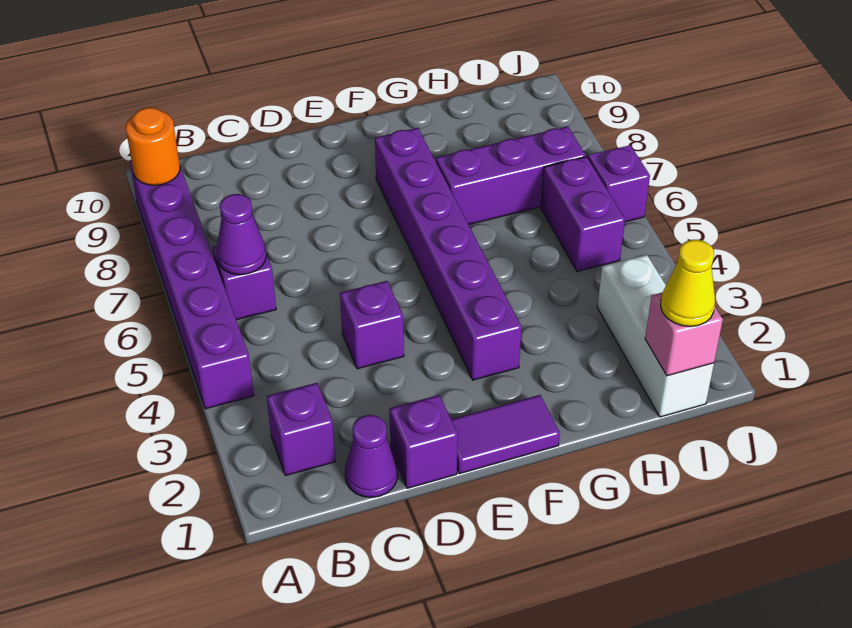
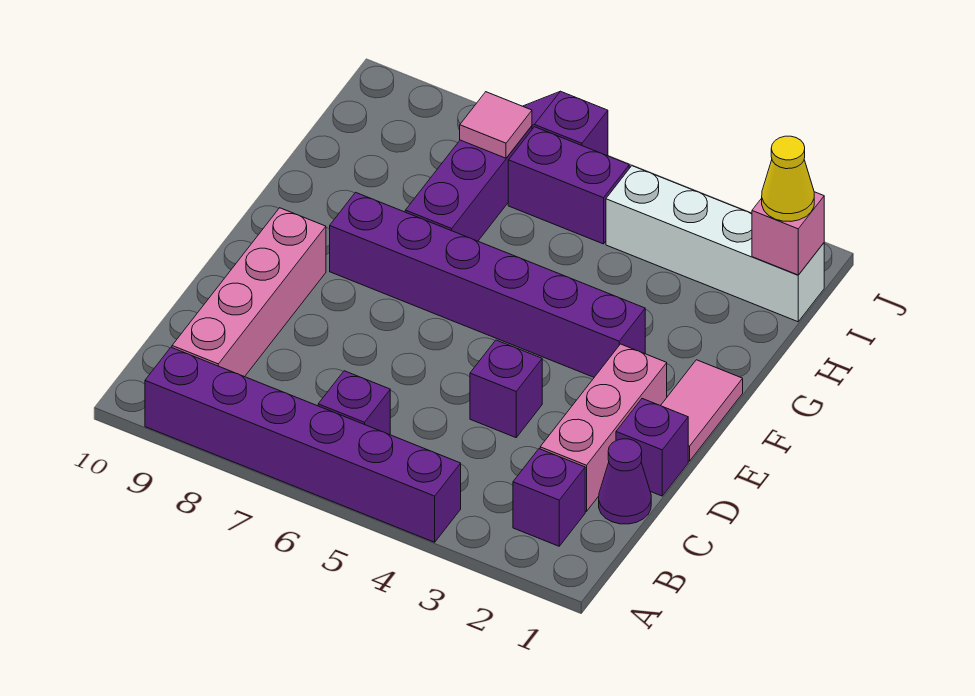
orange round brick A9 level 2 -> none
purple cone B6 level 2 -> none
none -> pink brick B9:E9 level 1
none -> pink brick C2:E2 level 1
purple tile E1:F1 level 1 -> pink tile E1:F1 level 1
white brick I1:I3 level 1 -> white brick I1:I4 level 1
none -> pink tile I7 level 2

